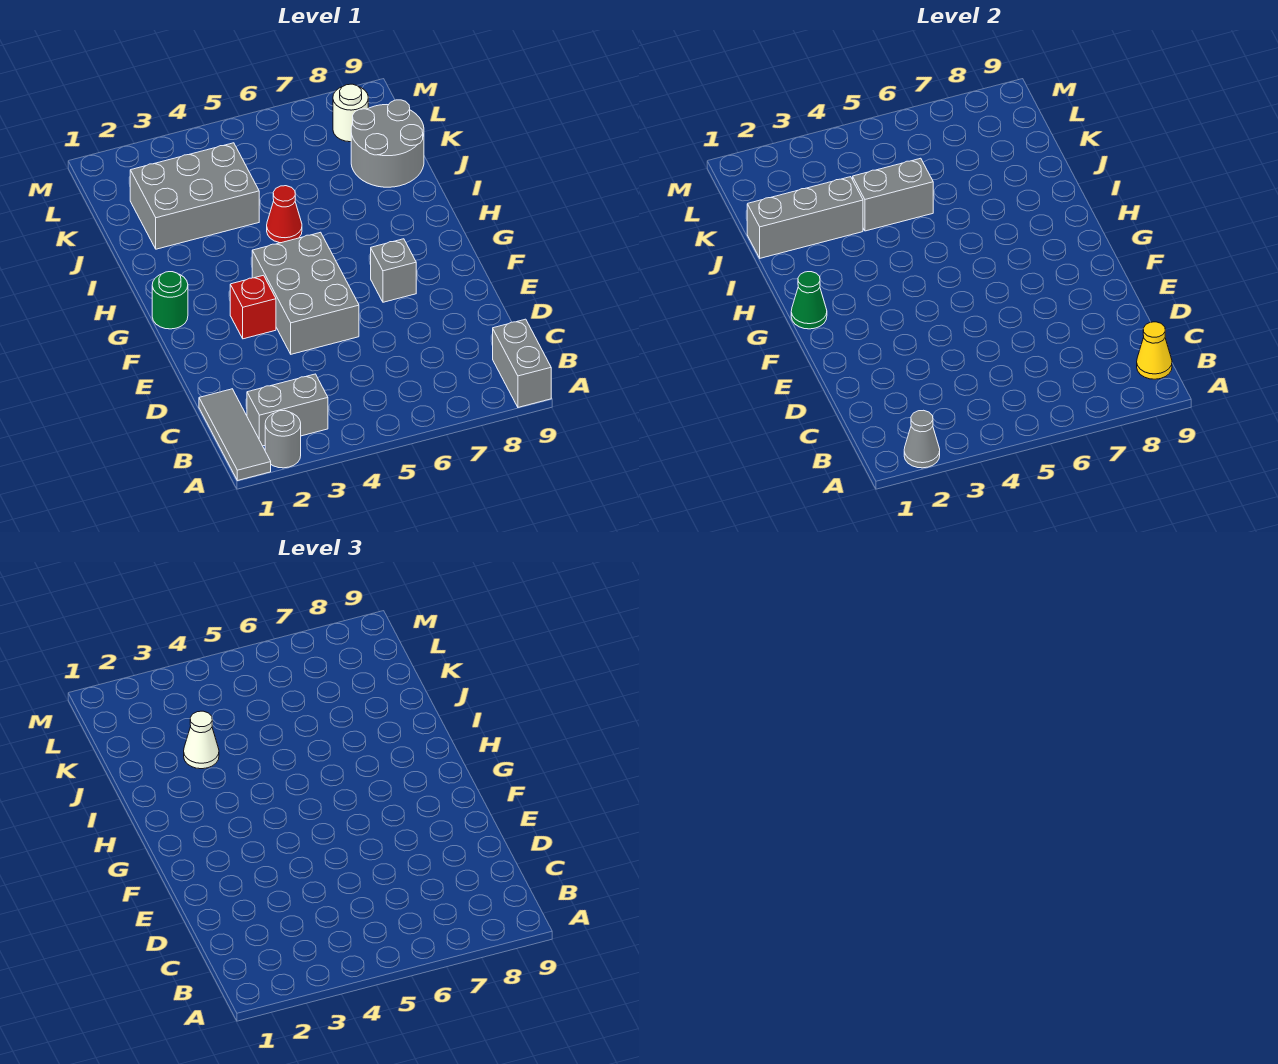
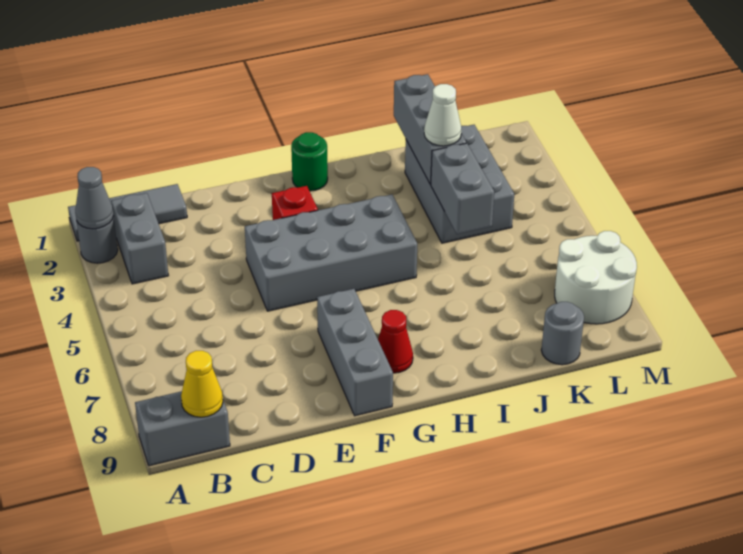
grey brick E4:G5 level 1 -> grey brick E4:H5 level 1
grey brick F7 level 1 -> grey brick F7:F9 level 1
green cone G1 level 2 -> none
red cone I5 level 1 -> red cone G8 level 1
grey round brick J8:K9 level 1 -> grey round brick K9 level 1
white round brick L8 level 1 -> white round brick L7:M8 level 1

